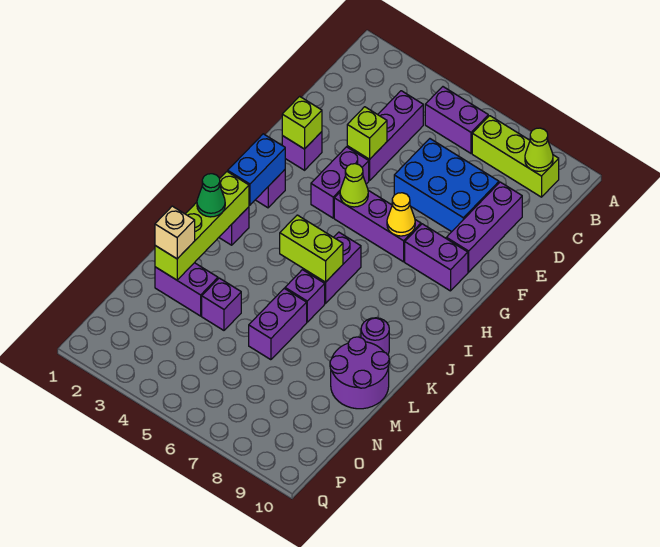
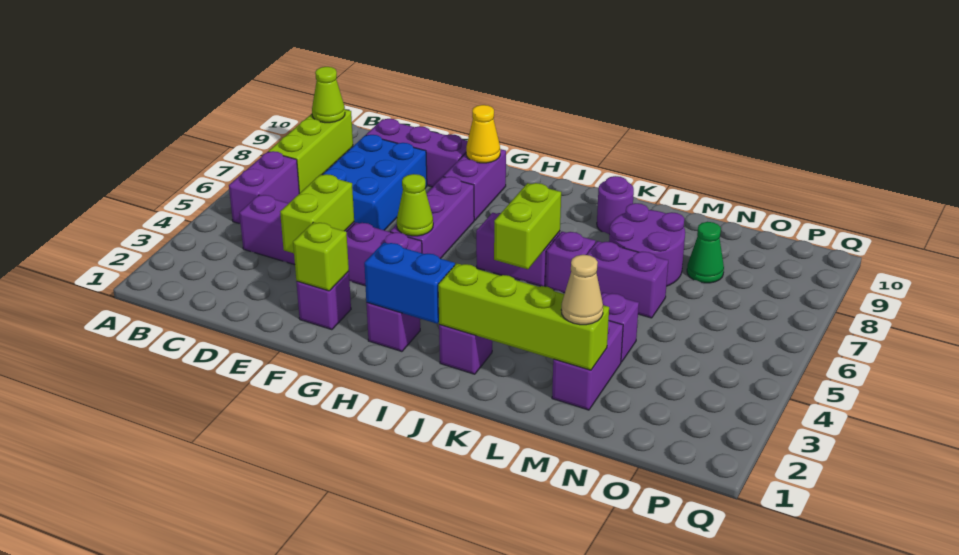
lime brick E4 level 2 -> lime brick E3:E4 level 2
yellow cone G7 level 2 -> yellow cone G9 level 2
green cone K2 level 3 -> green cone N8 level 1
purple round brick L9:M10 level 1 -> purple round brick L7:M8 level 1
tan brick M2 level 3 -> tan cone M2 level 3

